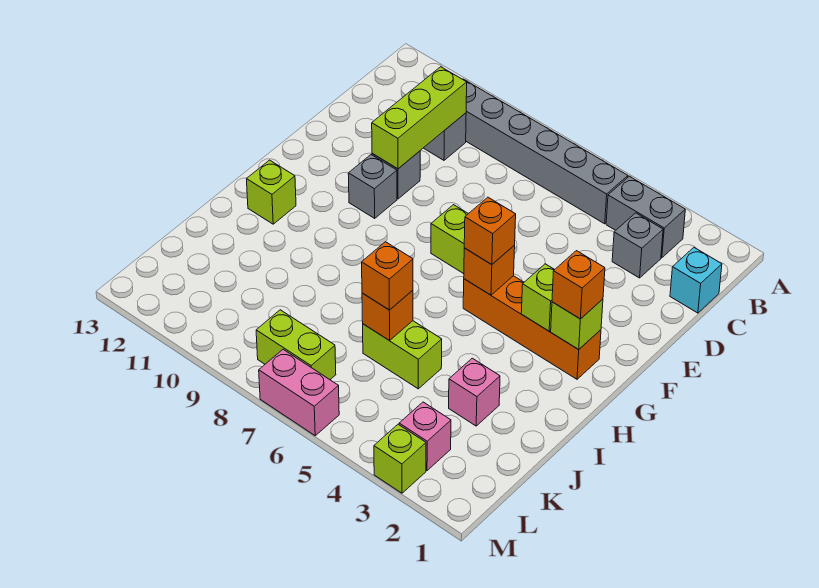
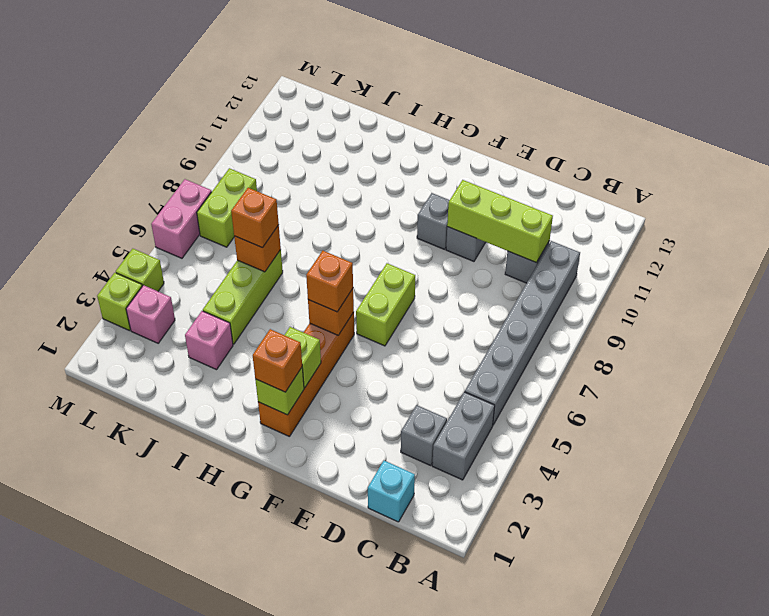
lime brick H12 level 1 -> lime brick M4 level 1
lime brick J5:J6 level 1 -> lime brick J4:J6 level 1

